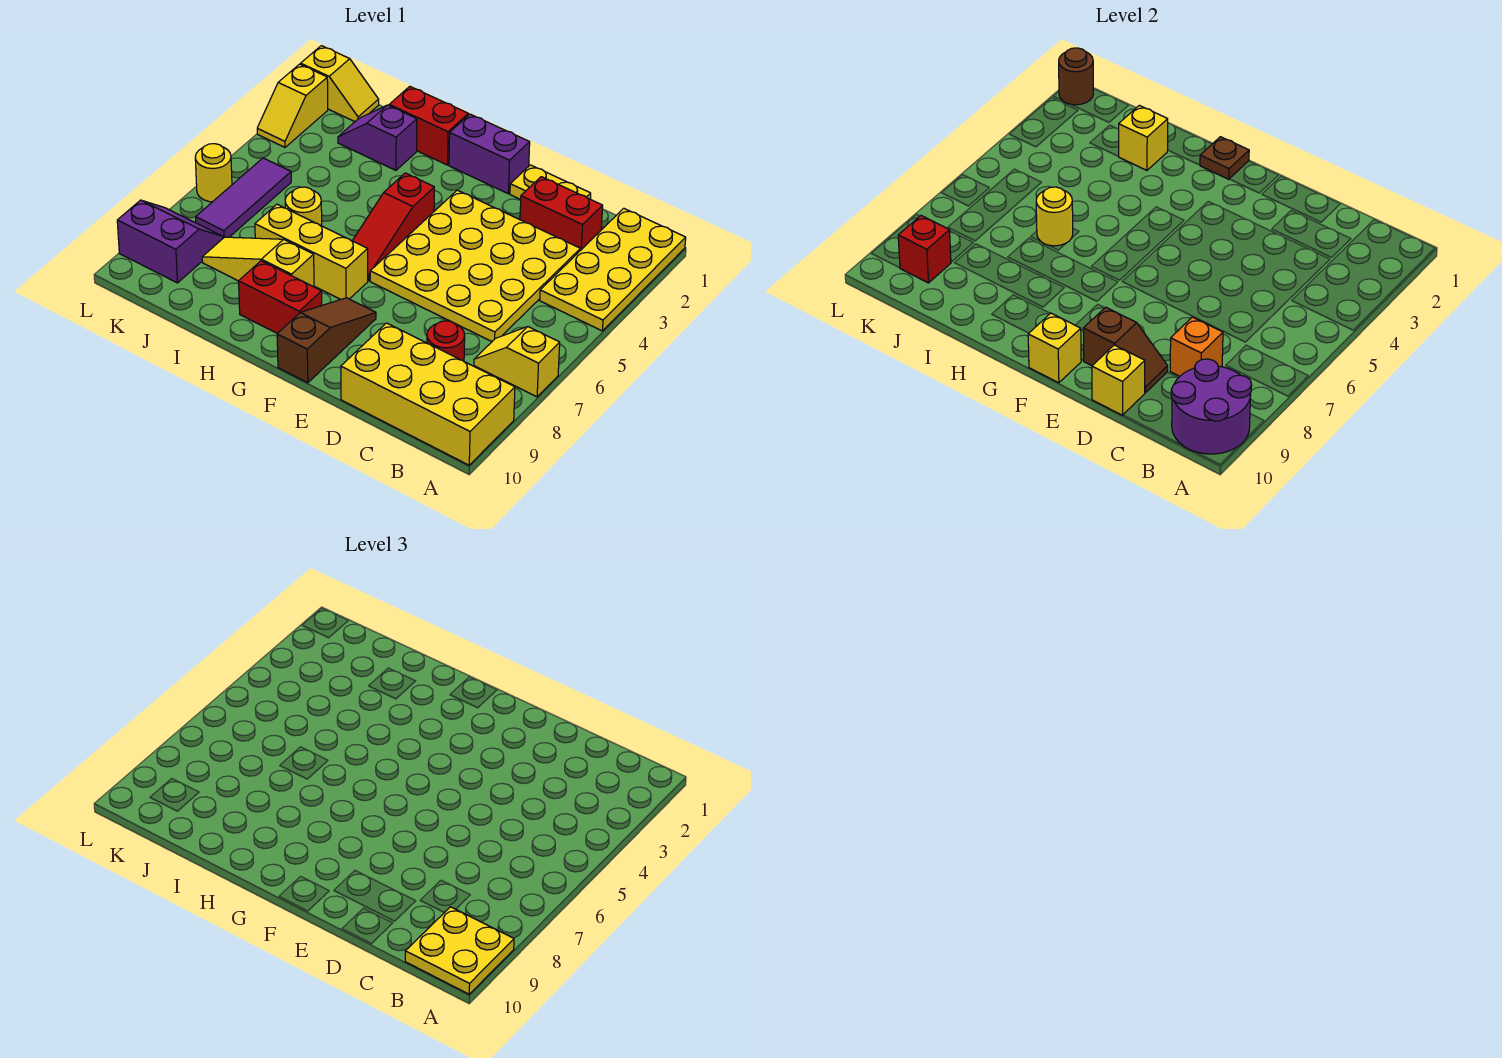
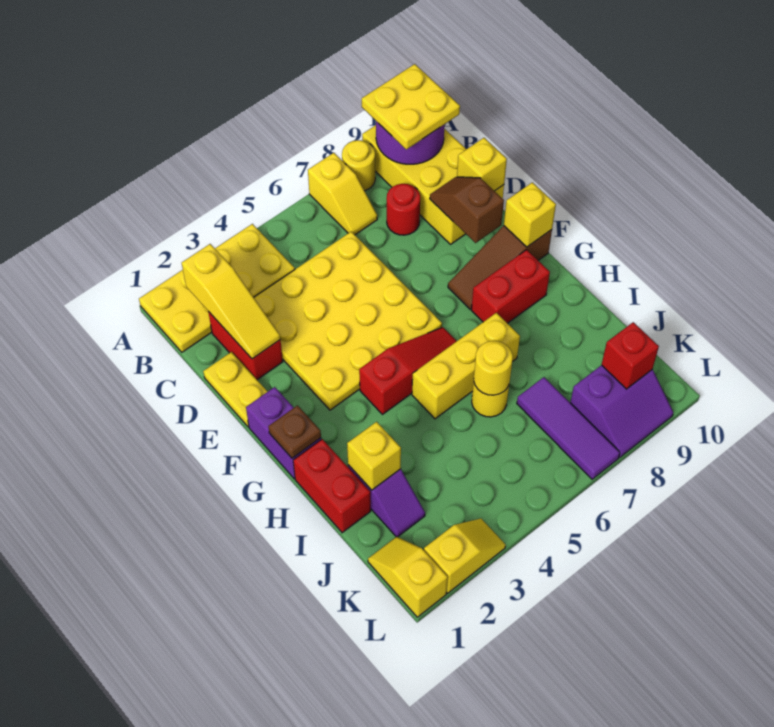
orange brick C8 level 2 -> none
yellow brick G7:I7 level 1 -> yellow brick H5:H7 level 1
red brick G9:H9 level 1 -> red brick G8:G9 level 1
yellow slope H8:J8 level 1 top H -> yellow slope B2:D2 level 2 top B
purple tile K5:K7 level 1 -> purple tile J7:L7 level 1
purple slope K8:L9 level 1 top 9 -> purple slope K8:L9 level 1 top K
brown round brick L1 level 2 -> none
yellow round brick L6 level 1 -> yellow round brick A8 level 1

